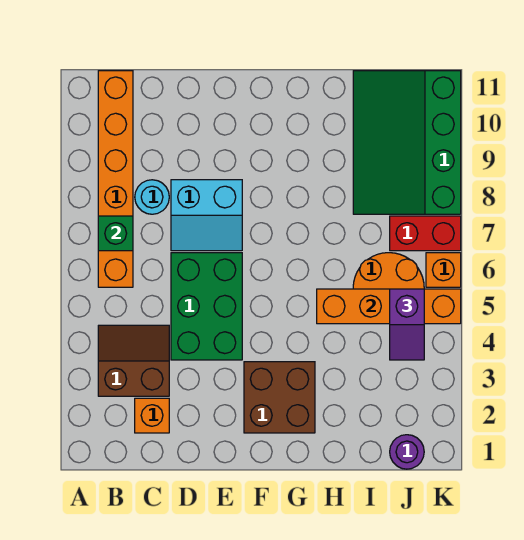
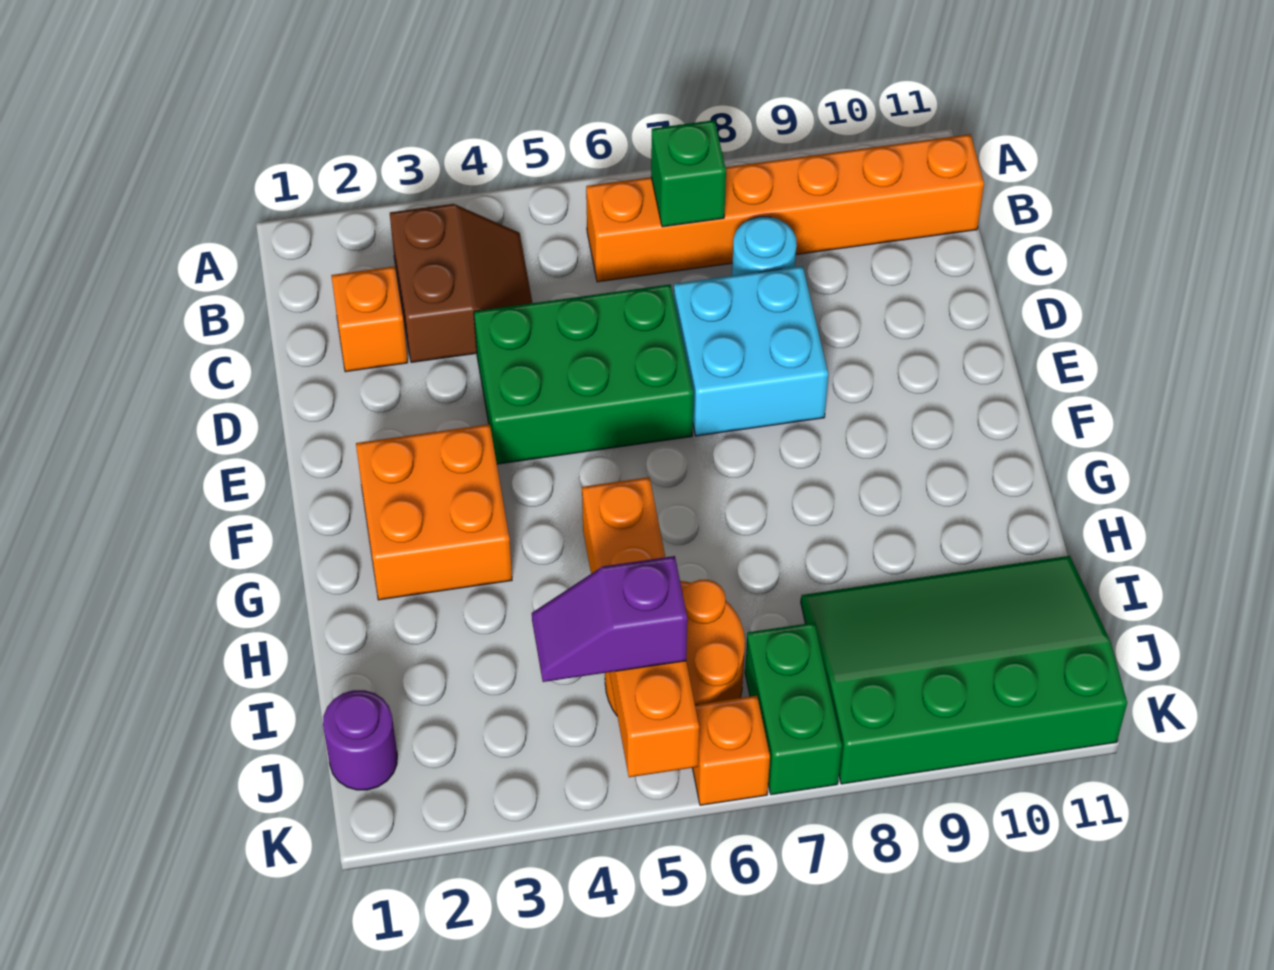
cyan slope D7:E8 level 1 top 8 -> cyan brick D7:E8 level 1
brown brick F2:G3 level 1 -> orange brick F2:G3 level 1
red brick J7:K7 level 1 -> green brick J7:K7 level 1

